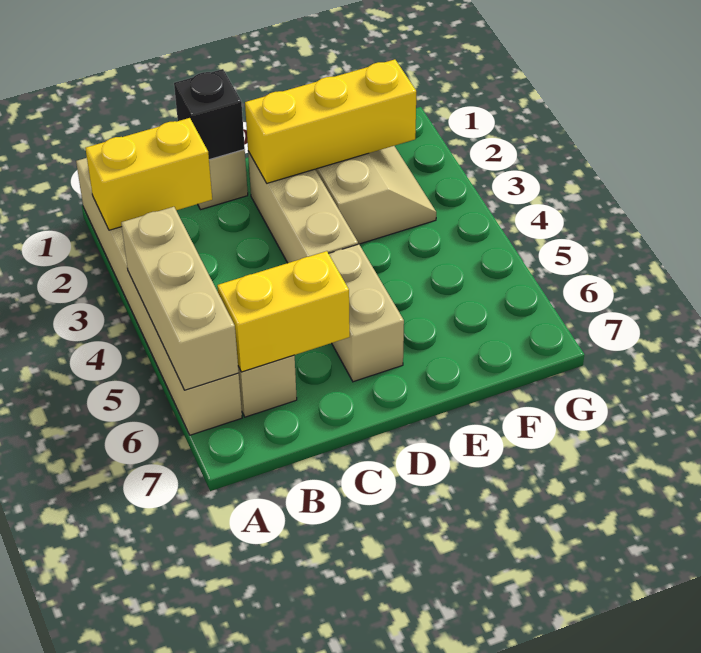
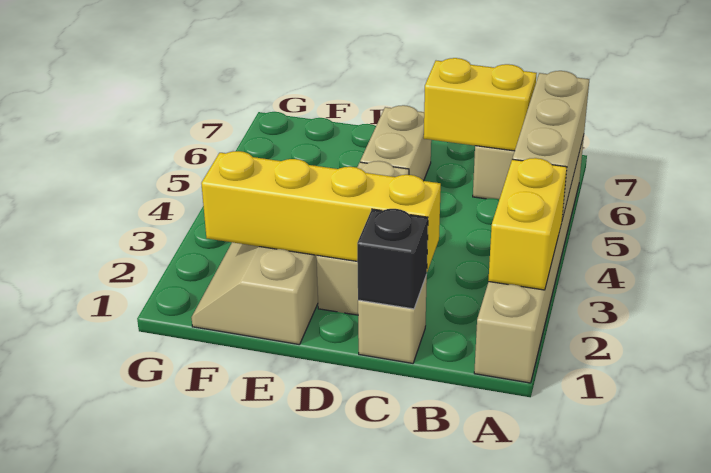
yellow brick A2:B2 level 2 -> yellow brick A2:A3 level 2
yellow brick D2:F2 level 2 -> yellow brick C2:F2 level 2

